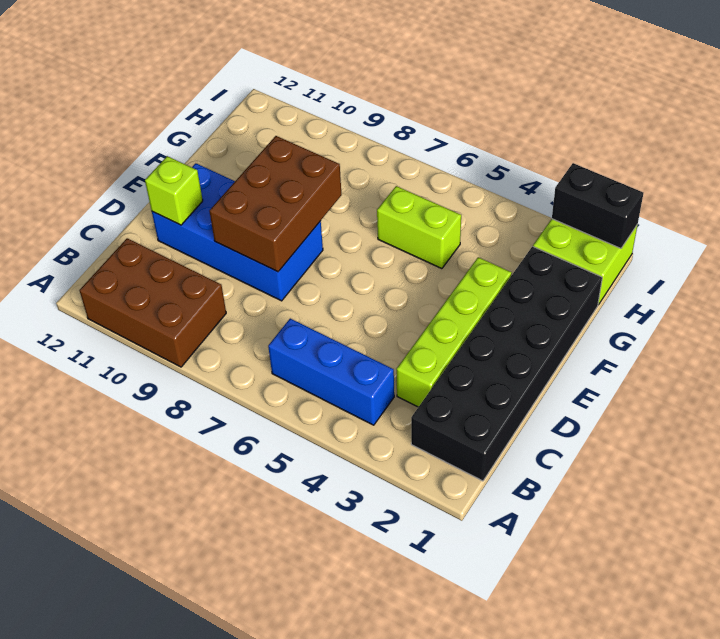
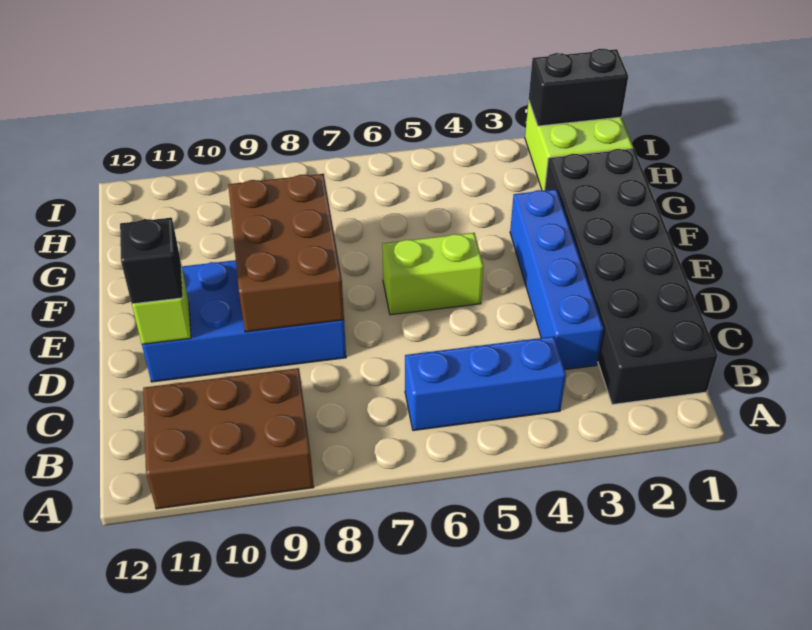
lime brick C3:F3 level 1 -> blue brick C3:F3 level 1
none -> black brick D11 level 3
lime brick G5:G6 level 1 -> lime brick E5:E6 level 1

